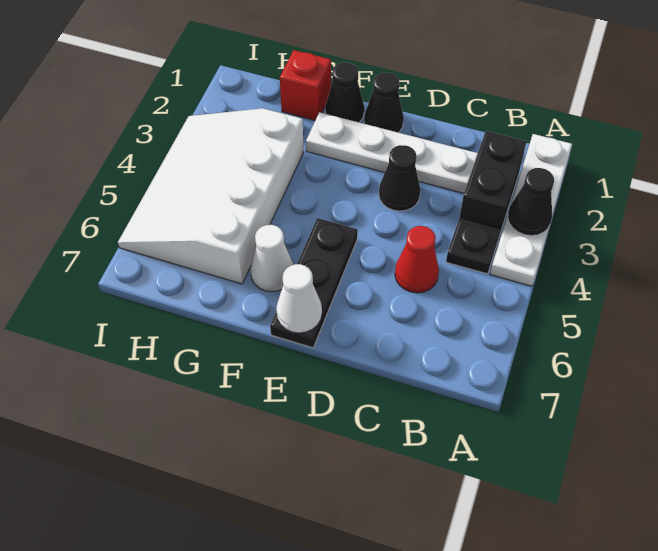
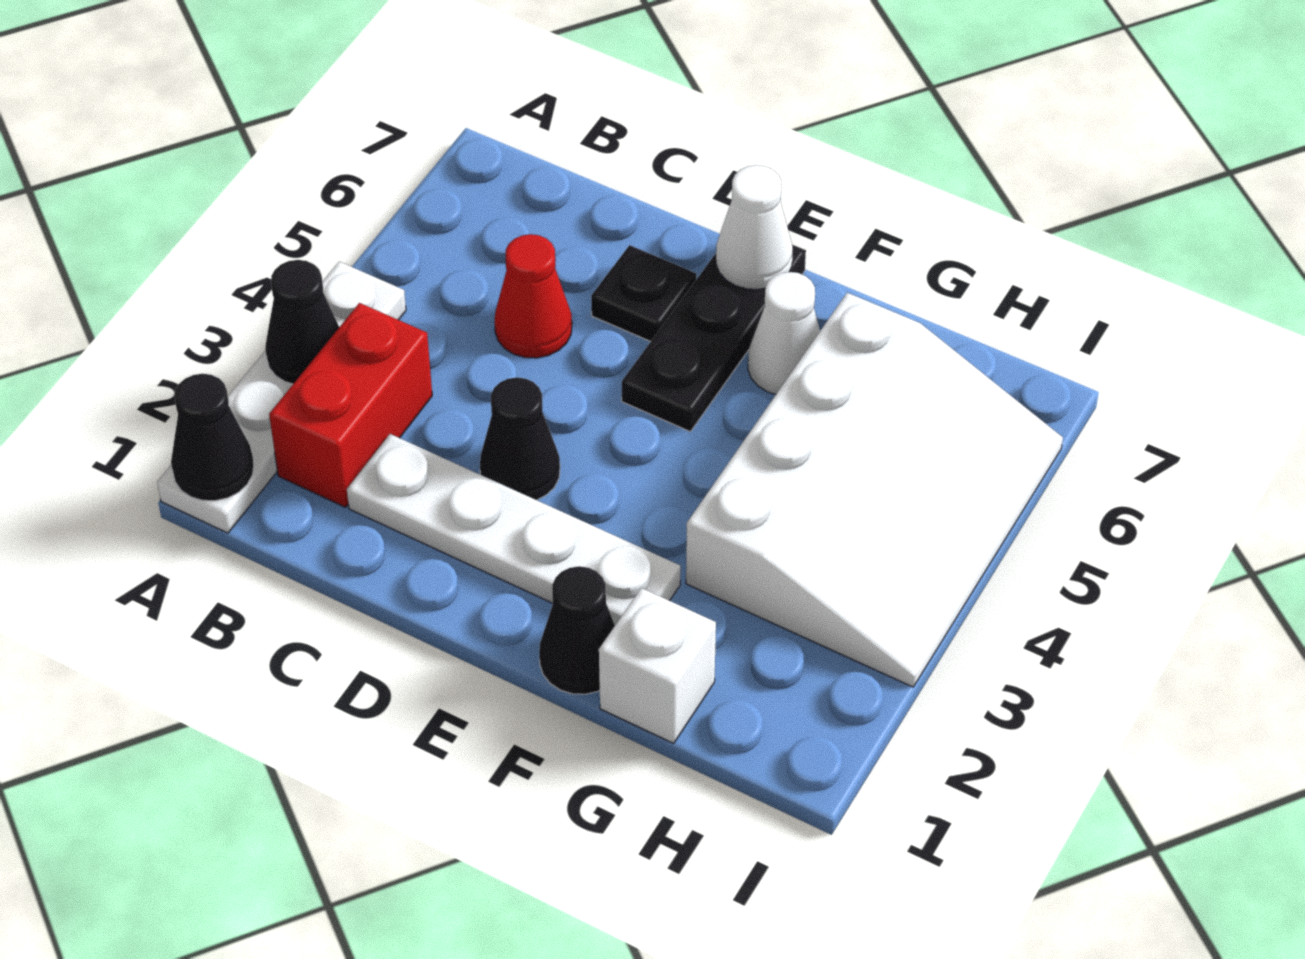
black brick B2:B3 level 1 -> red brick B2:B3 level 1
black plate B4 level 1 -> black plate D6 level 1
black cone E1 level 1 -> black cone A1 level 2
red brick G1 level 1 -> white brick G1 level 1

